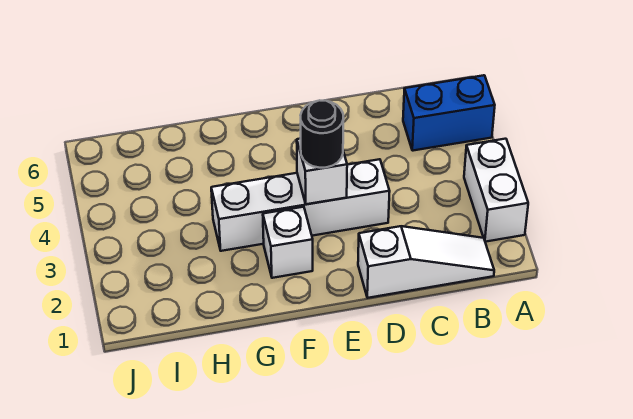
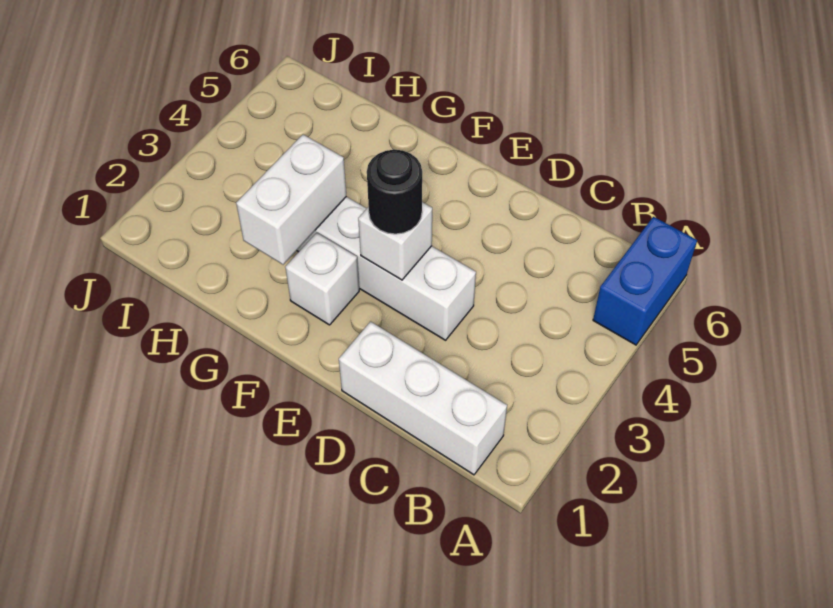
white brick A2:A3 level 1 -> white brick G2:G3 level 2
blue brick A5:B5 level 1 -> blue brick A5:A6 level 1
white slope B1:D1 level 1 top D -> white brick B1:D1 level 1

